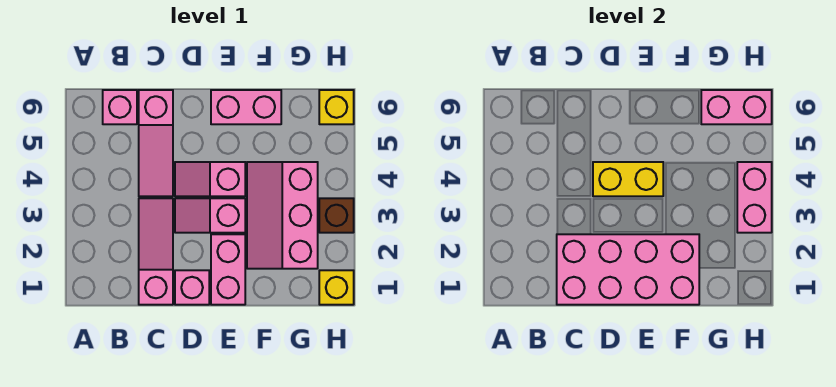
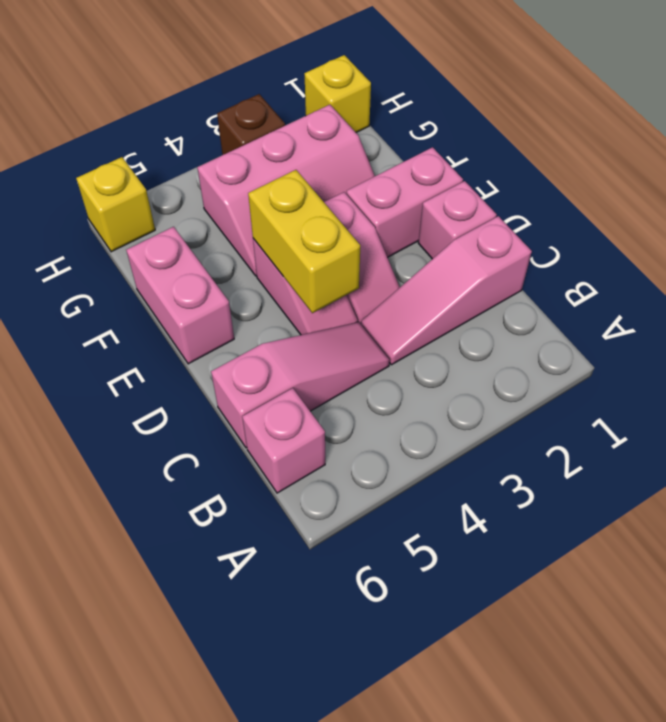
pink brick C1:F2 level 2 -> none
pink brick G6:H6 level 2 -> none
pink brick H3:H4 level 2 -> none

